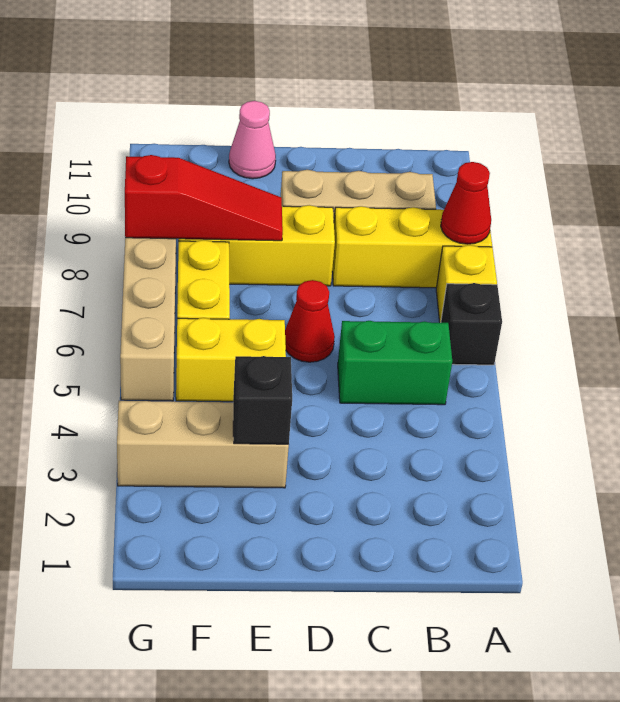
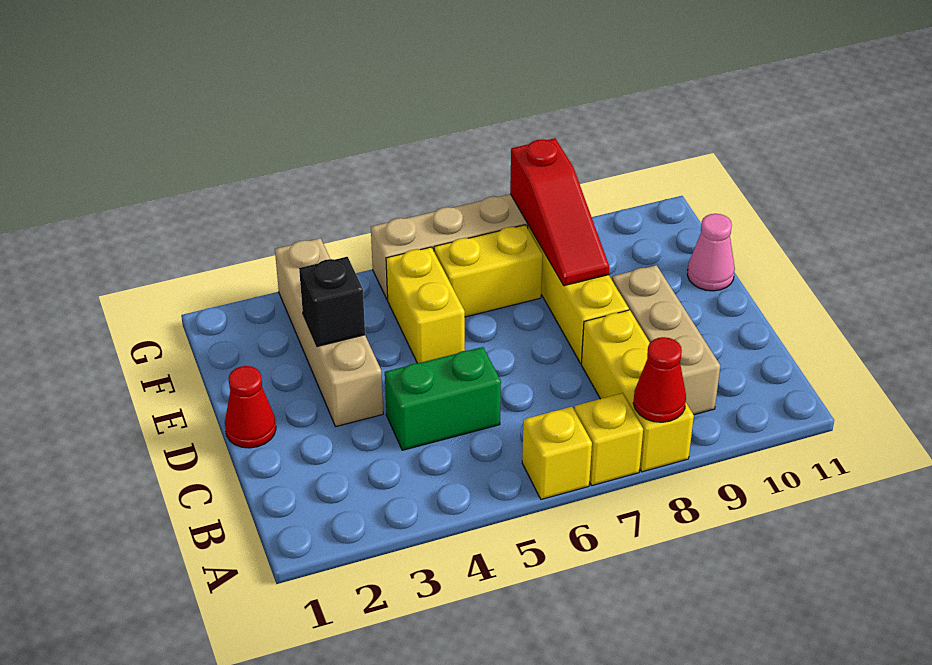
black brick A6 level 1 -> yellow brick A6 level 1
green brick B5:C5 level 1 -> green brick C4:C5 level 1
red cone D6 level 1 -> red cone D1 level 1
tan brick E3:G3 level 1 -> tan brick D3:G3 level 1

